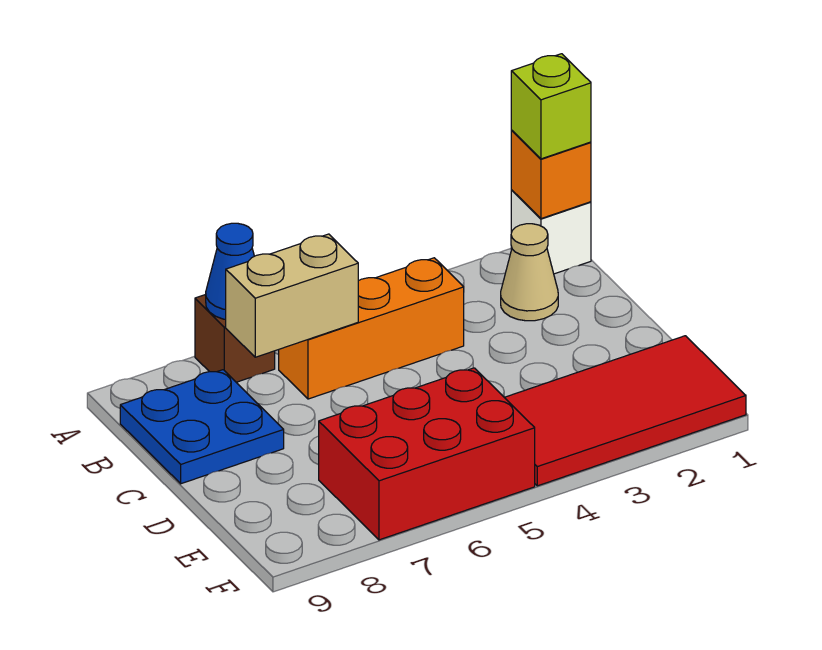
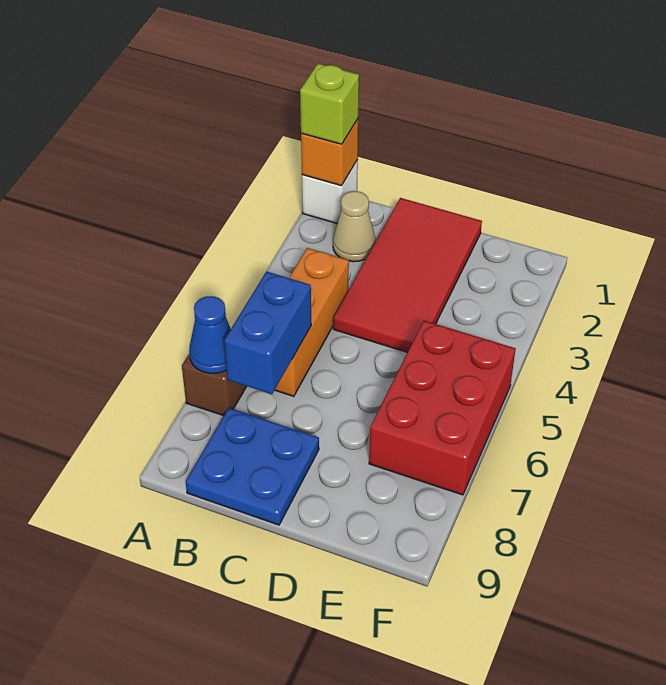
tan brick B6:B7 level 2 -> blue brick B6:B7 level 2
red tile E1:F4 level 1 -> red tile C1:D4 level 1

